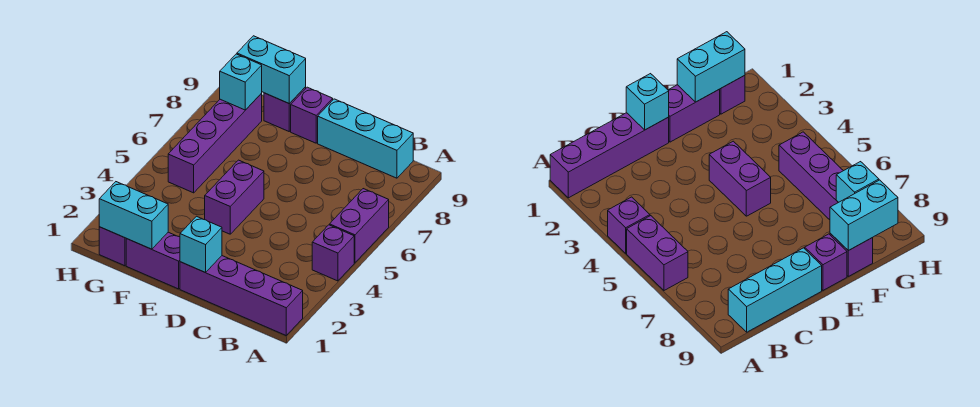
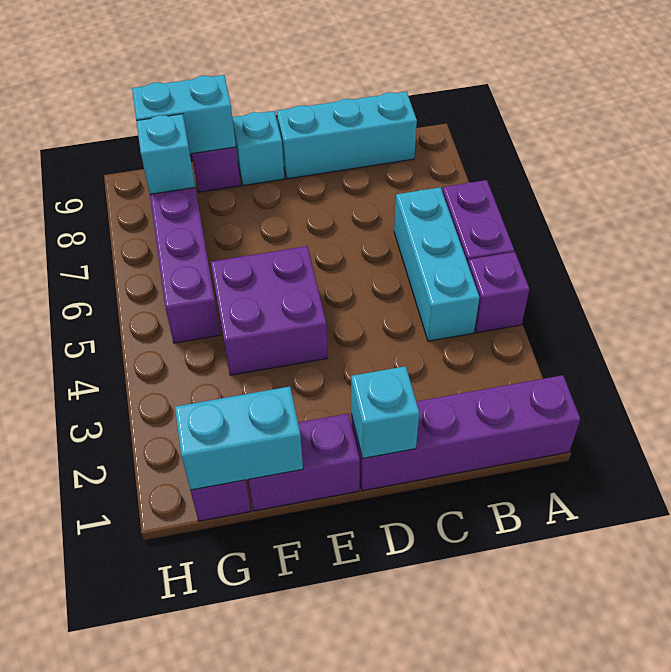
none -> cyan brick B4:B6 level 1
purple brick E4:E5 level 1 -> purple brick E4:F5 level 1
purple brick E9 level 1 -> cyan brick E9 level 1

